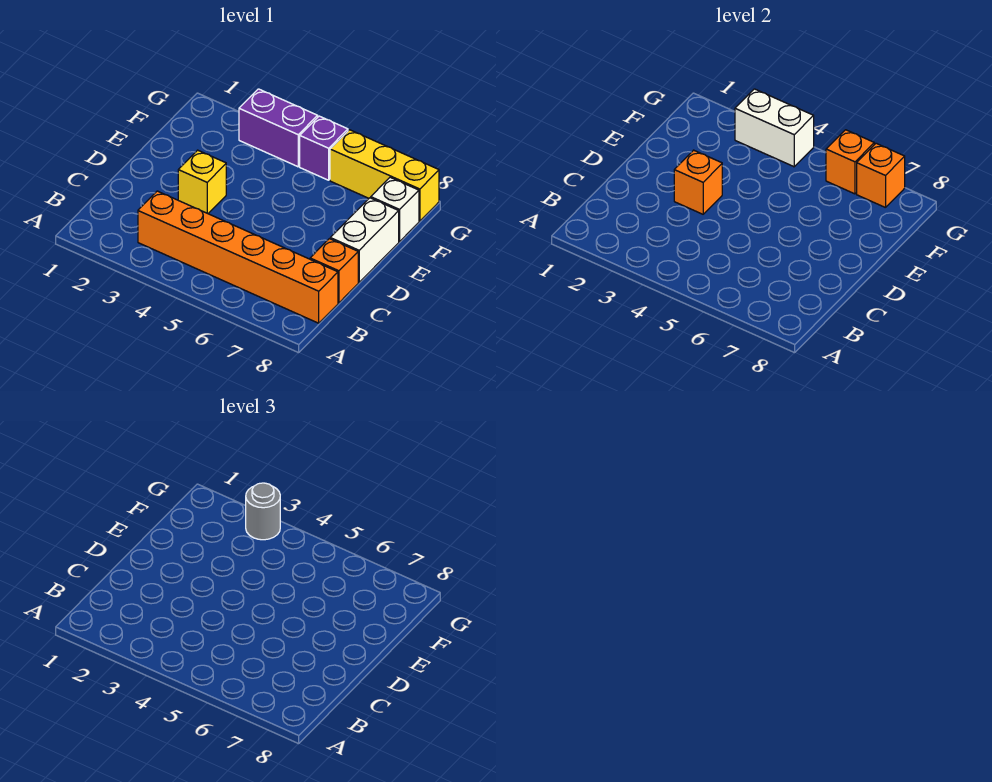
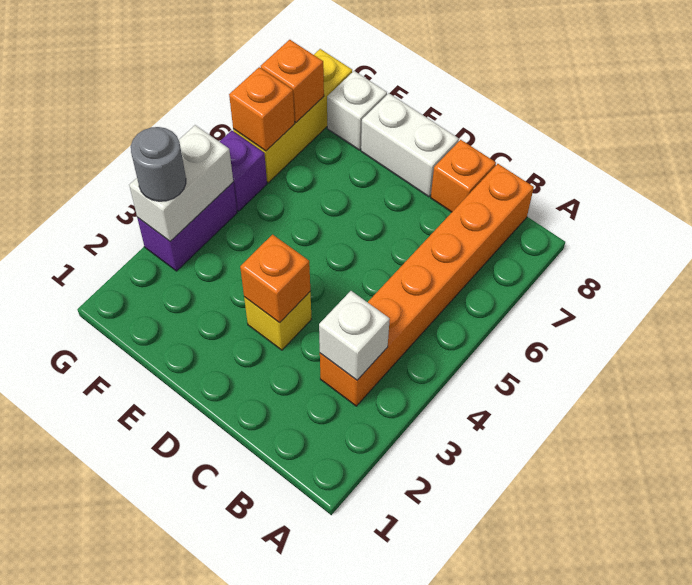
none -> white brick B3 level 2

